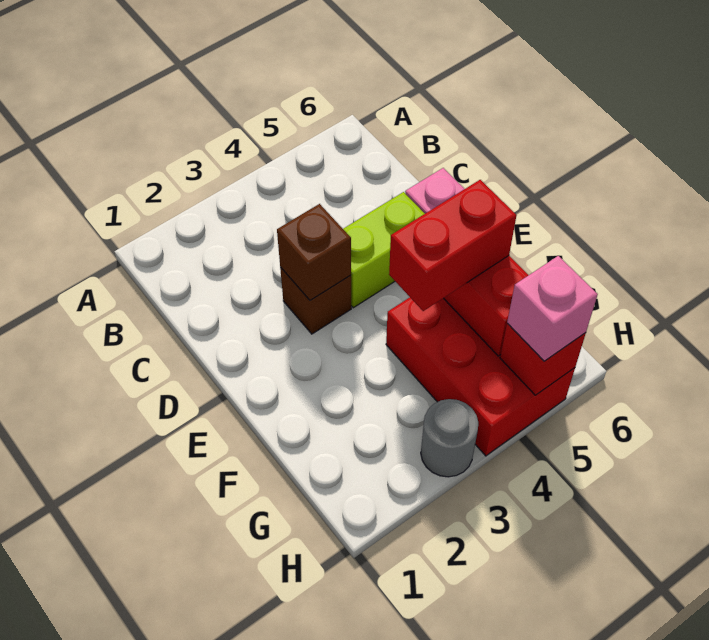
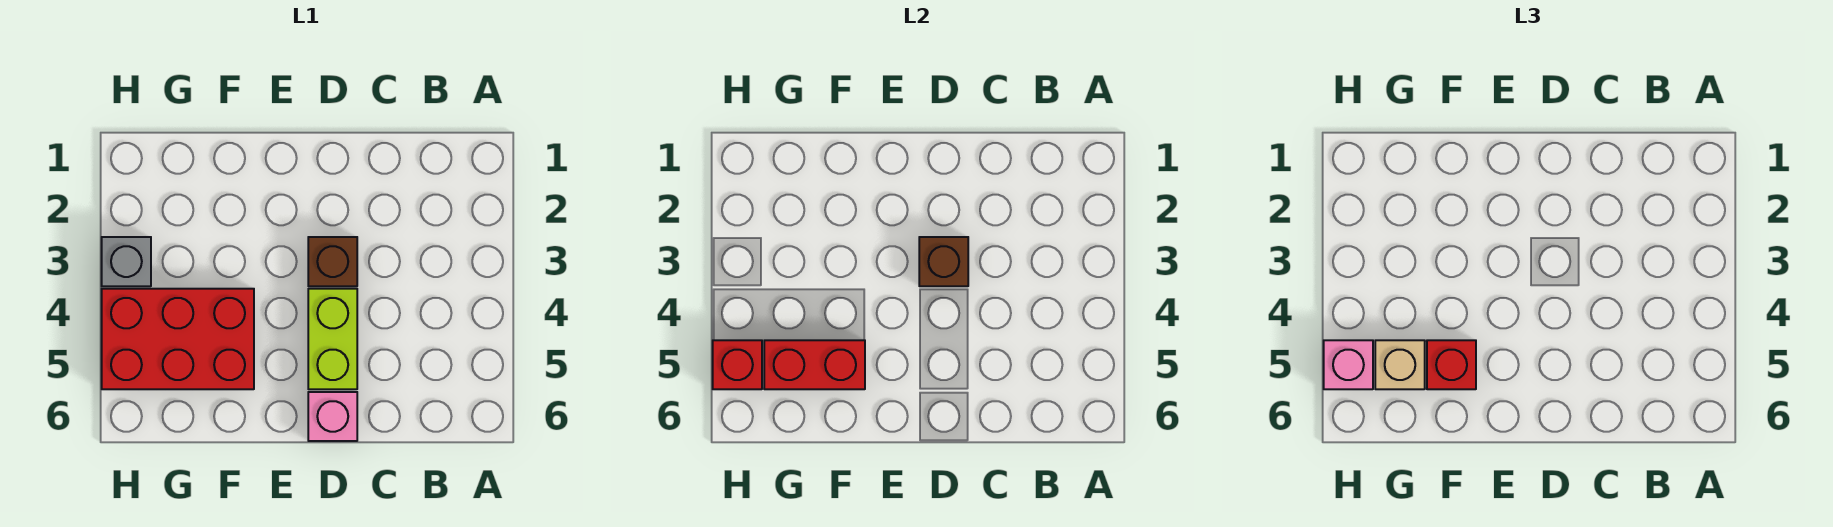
red brick F4:F5 level 3 -> red brick F5 level 3
none -> tan brick G5 level 3
grey round brick H3 level 1 -> grey brick H3 level 1

